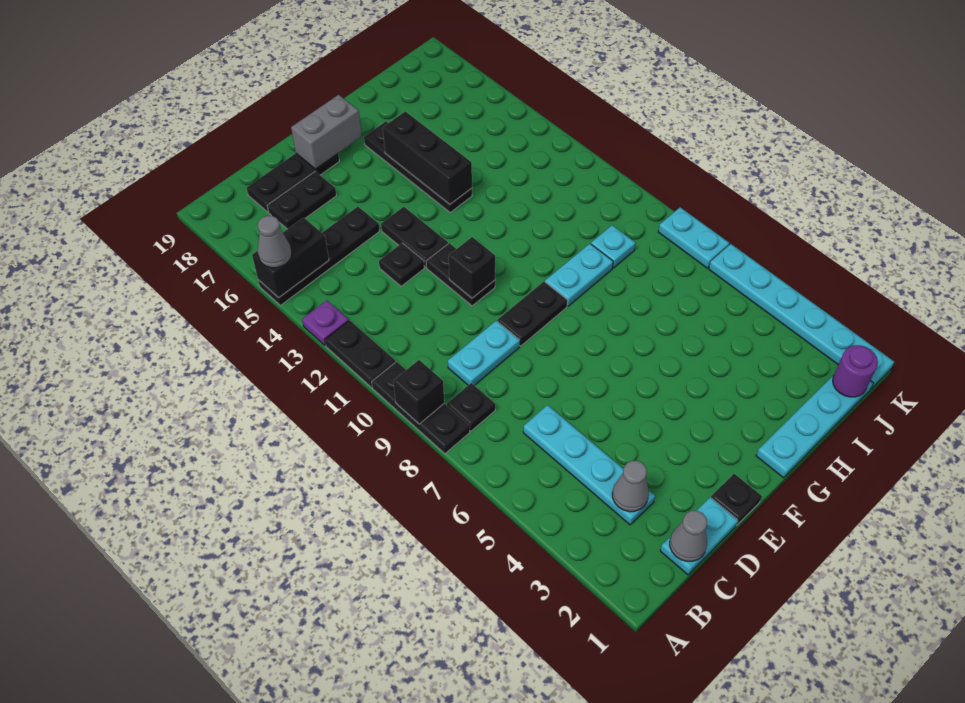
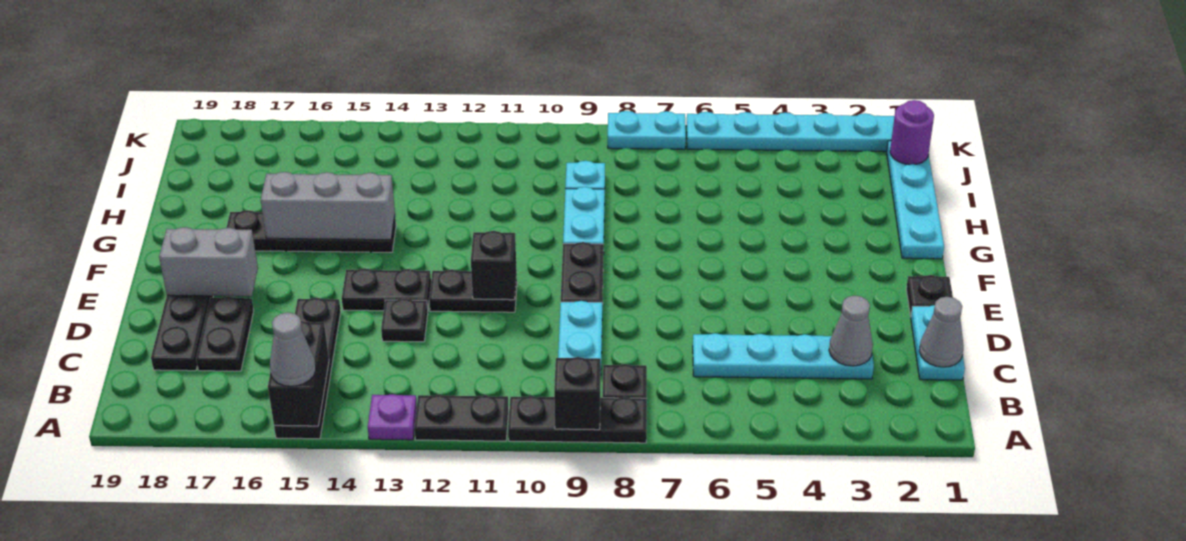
grey brick E18:F18 level 2 -> grey brick E17:E18 level 2
black brick G14:G16 level 2 -> grey brick G14:G16 level 2

